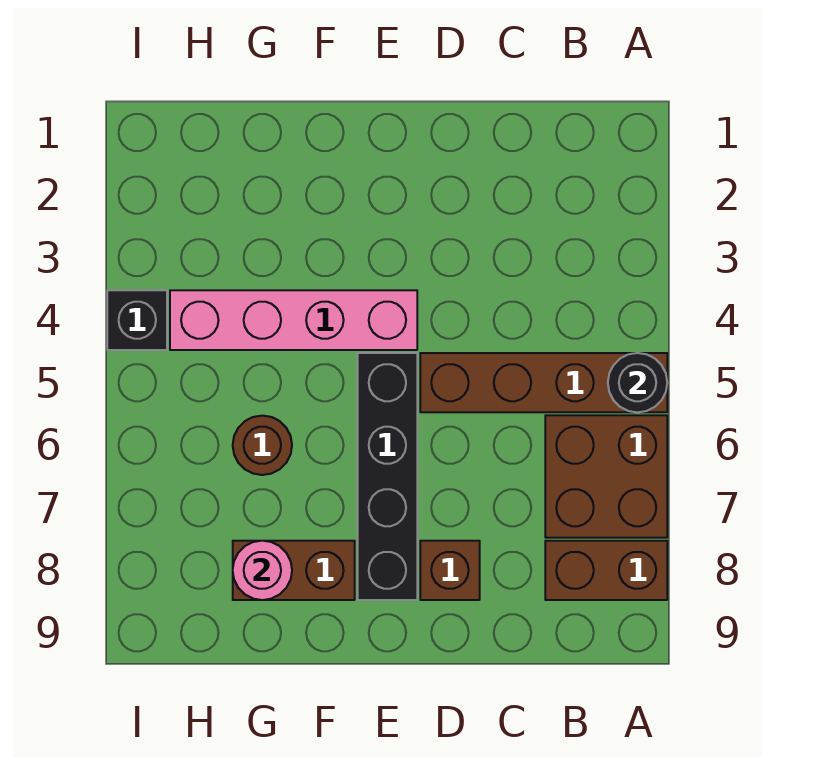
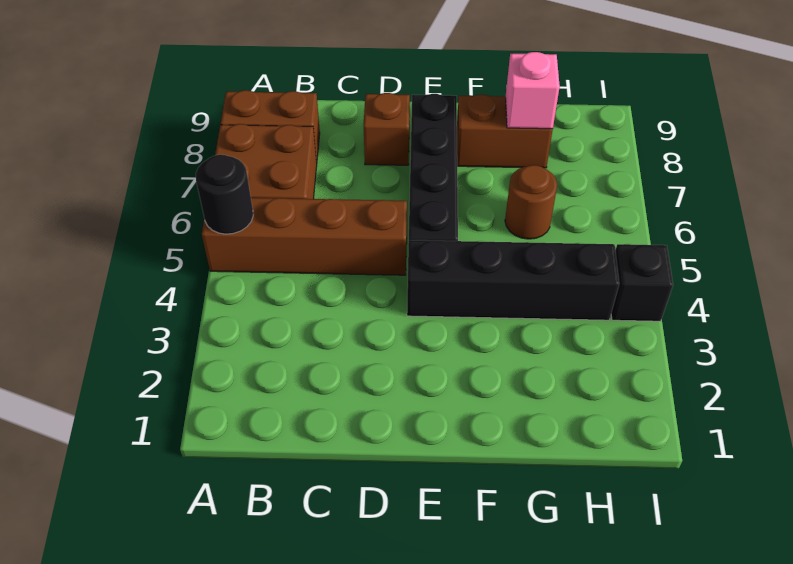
pink brick E4:H4 level 1 -> black brick E4:H4 level 1
pink round brick G8 level 2 -> pink brick G8 level 2

